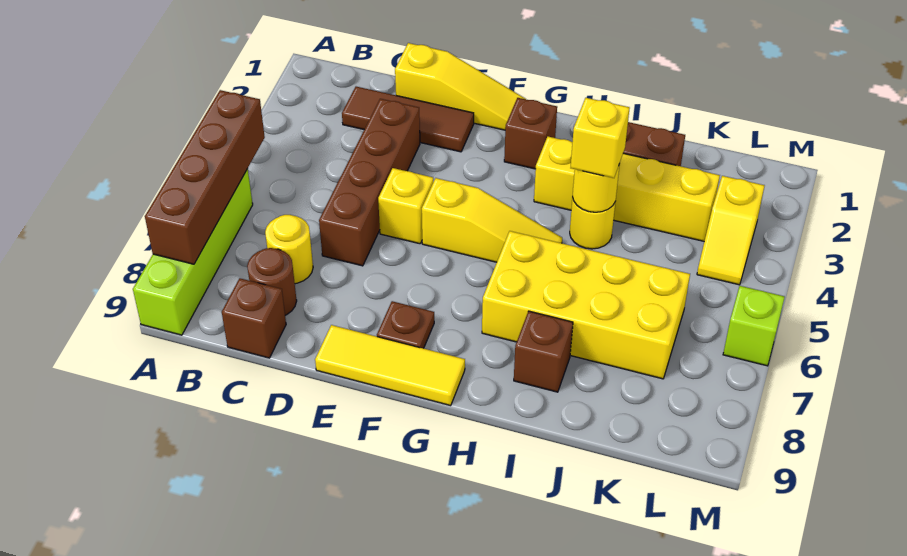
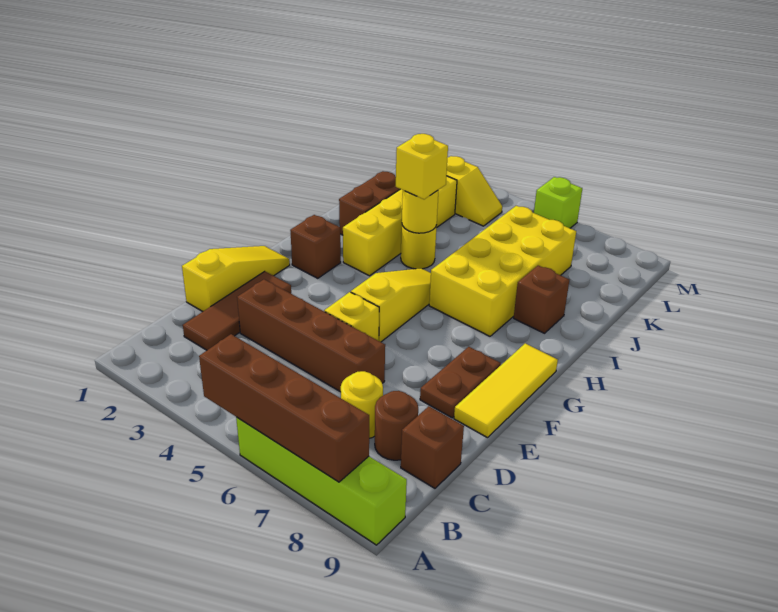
brown plate F8 level 1 -> brown plate E8:F8 level 1

